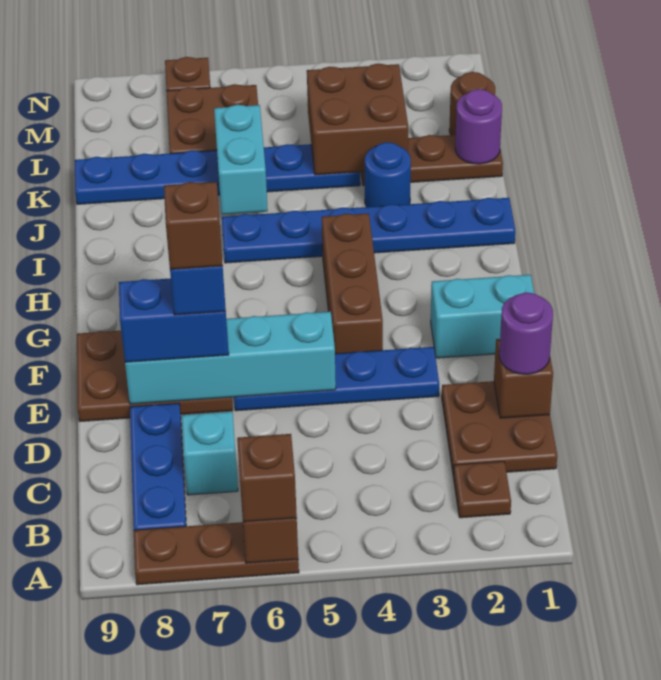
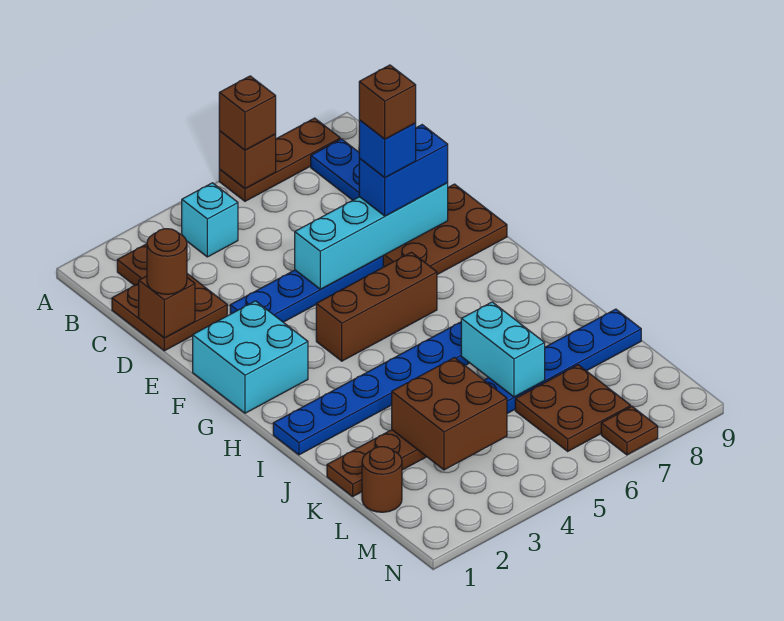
cyan brick C7 level 1 -> cyan brick B4 level 1
purple round brick D1 level 3 -> brown round brick D1 level 3
cyan brick F1:F2 level 1 -> cyan brick F1:G2 level 1
brown brick F4:H4 level 1 -> brown brick G4:G6 level 1
blue round brick J3 level 1 -> none
purple round brick K1 level 2 -> none

